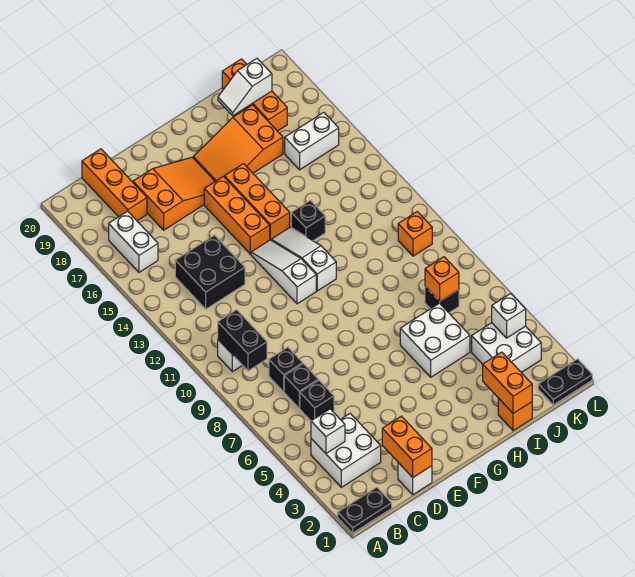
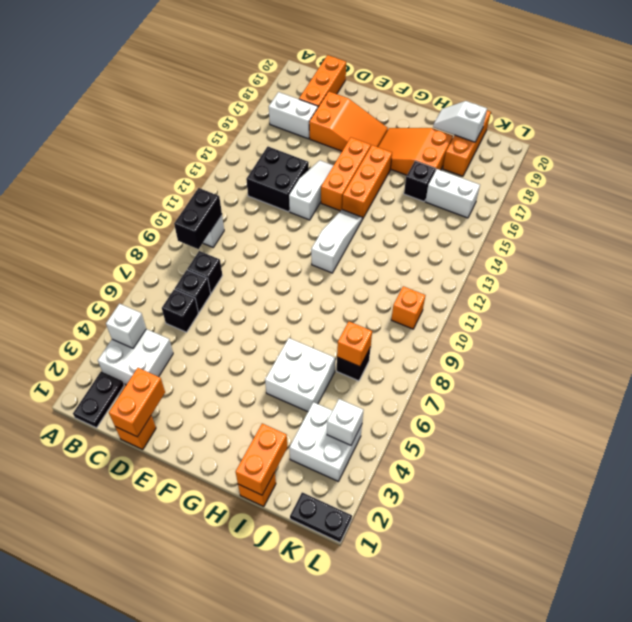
black plate A1:B1 level 1 -> black plate B1:B2 level 1
white brick B16:B17 level 1 -> white brick B17:C17 level 1
white brick D1 level 1 -> orange brick D1 level 1
white slope F11:F13 level 1 top 11 -> white slope E13:E15 level 1 top 13
black brick H13 level 1 -> black brick I16 level 1

